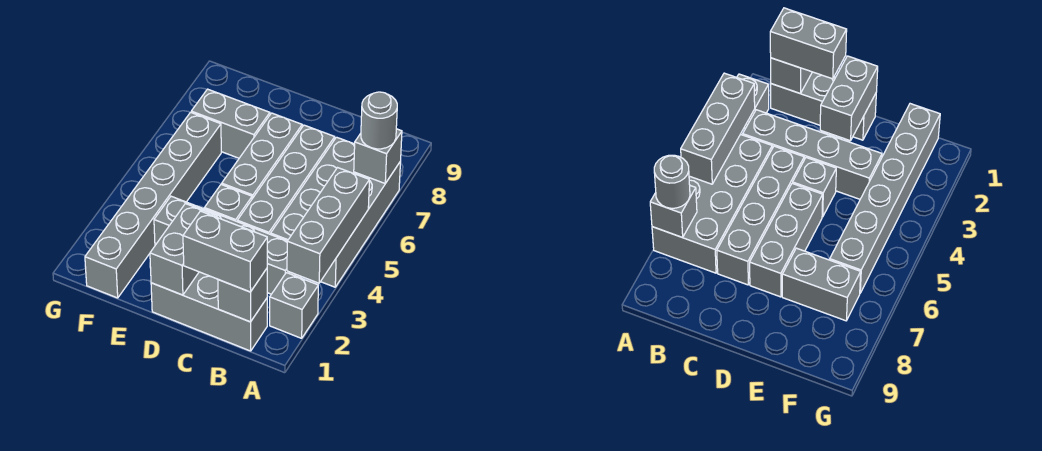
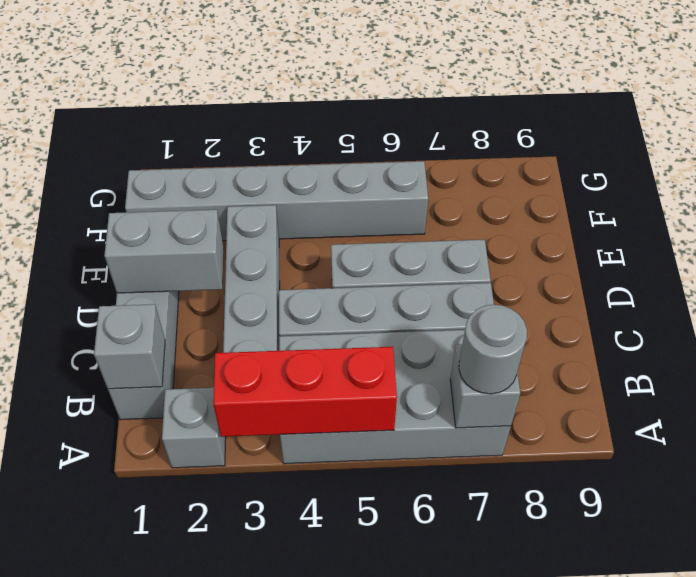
grey brick A3:A5 level 2 -> red brick A3:A5 level 2
grey brick B1:C1 level 3 -> none
grey brick D4 level 1 -> none
grey brick E7:F7 level 1 -> none

